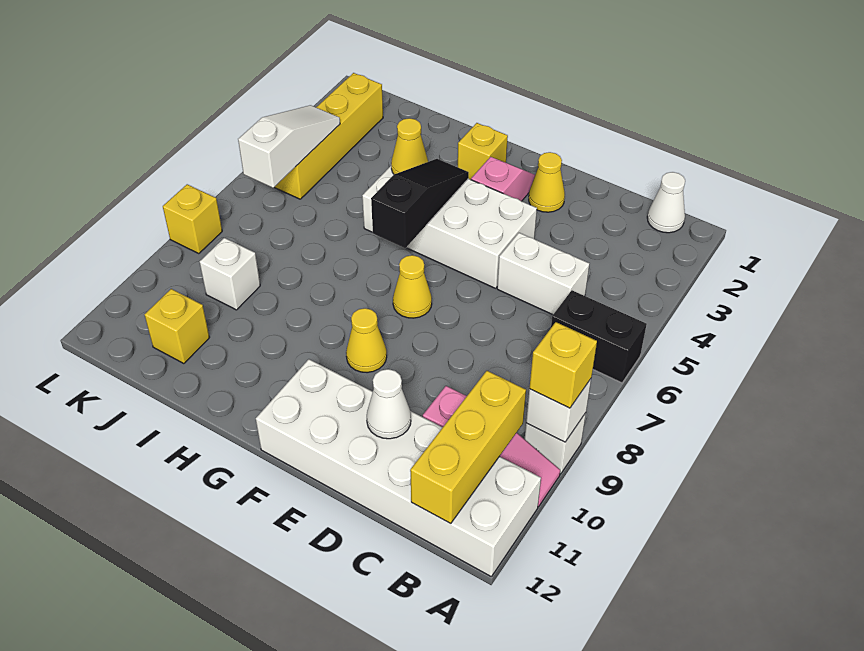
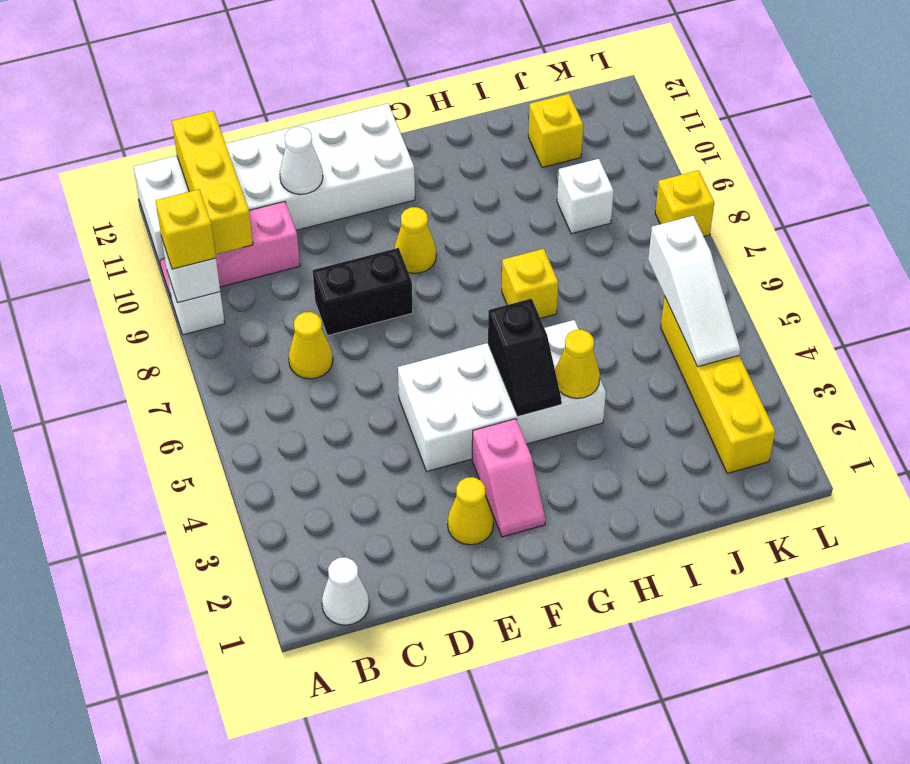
black brick A6:B6 level 1 -> black brick D8:E8 level 1
white brick C5:D5 level 1 -> none
yellow cone F7 level 1 -> yellow cone C7 level 1
yellow brick G2 level 1 -> yellow brick H7 level 1
black slope G4:G6 level 2 top 6 -> black slope G4:G5 level 2 top 5

